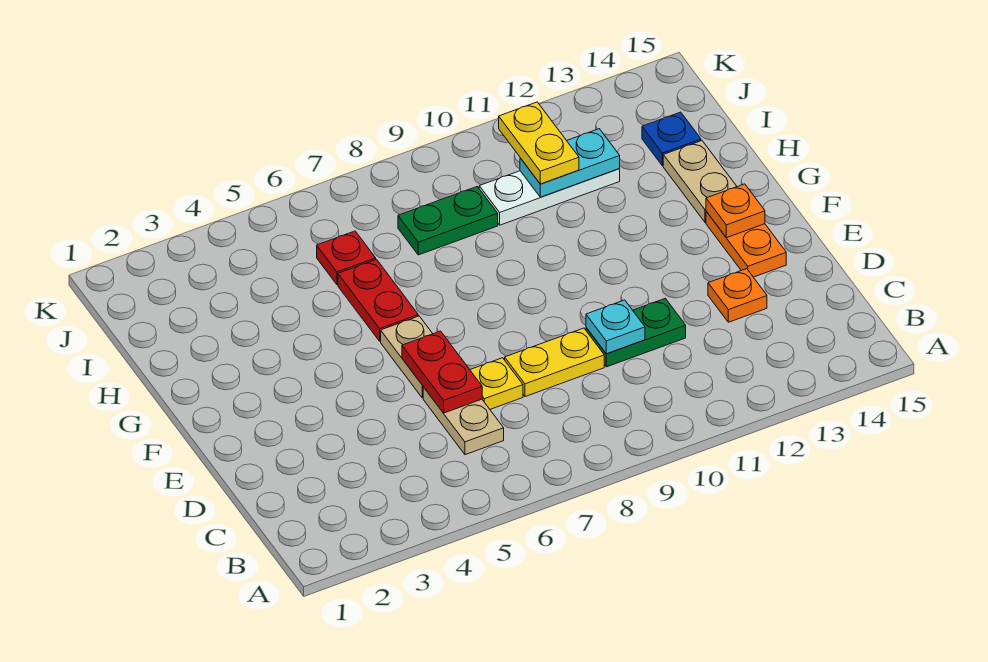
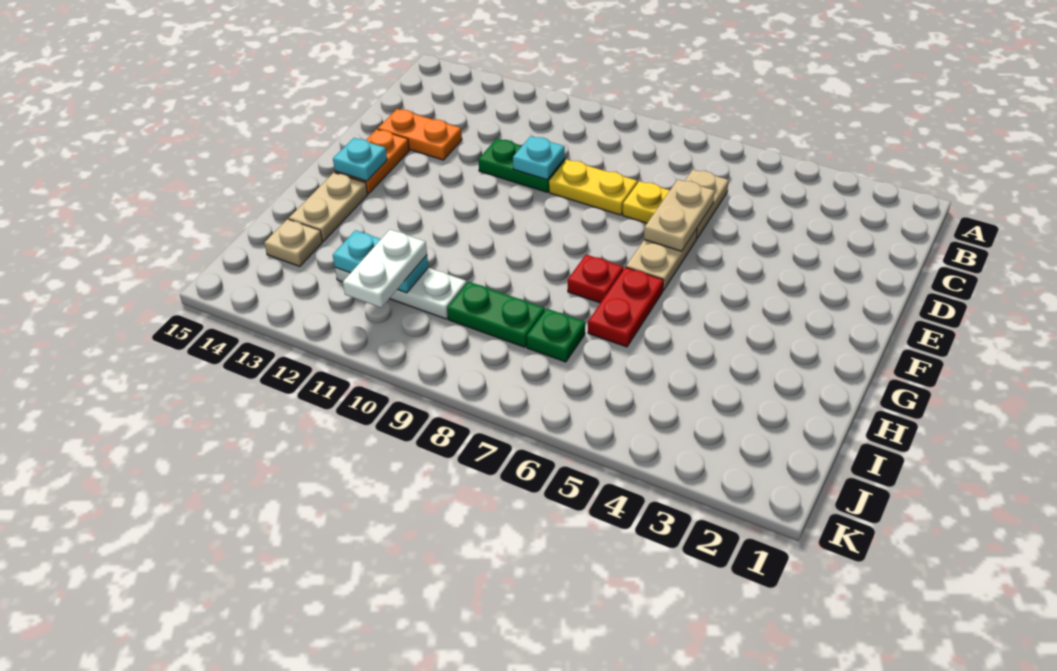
red plate D6:E6 level 2 -> tan plate D6:E6 level 2
orange plate D13 level 1 -> orange plate D13:D14 level 1
orange plate F14 level 2 -> cyan plate F14 level 2
red plate I6 level 1 -> red plate G7 level 1
none -> green plate I7 level 1
yellow plate I11:J11 level 3 -> white plate I11:J11 level 3
blue plate I14 level 1 -> tan plate I14 level 1

